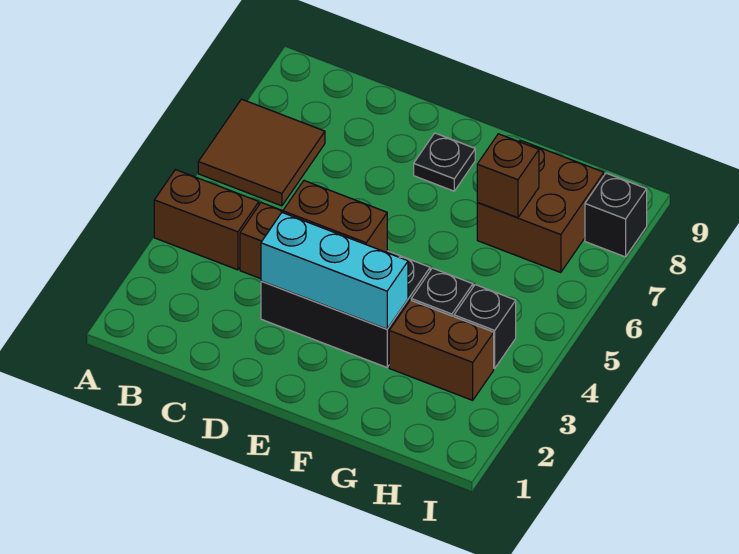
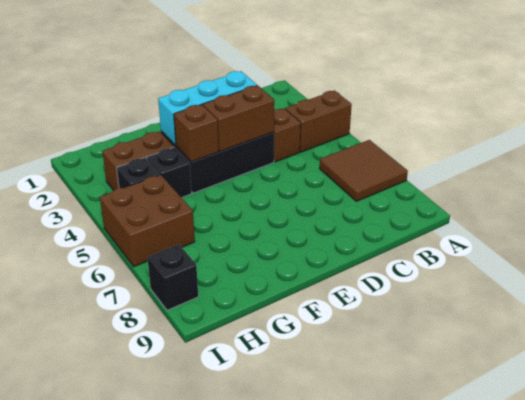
black plate E8 level 1 -> none
brown brick G7:H8 level 1 -> brown brick H5:I6 level 1
brown brick G7 level 2 -> brown brick F4 level 2

